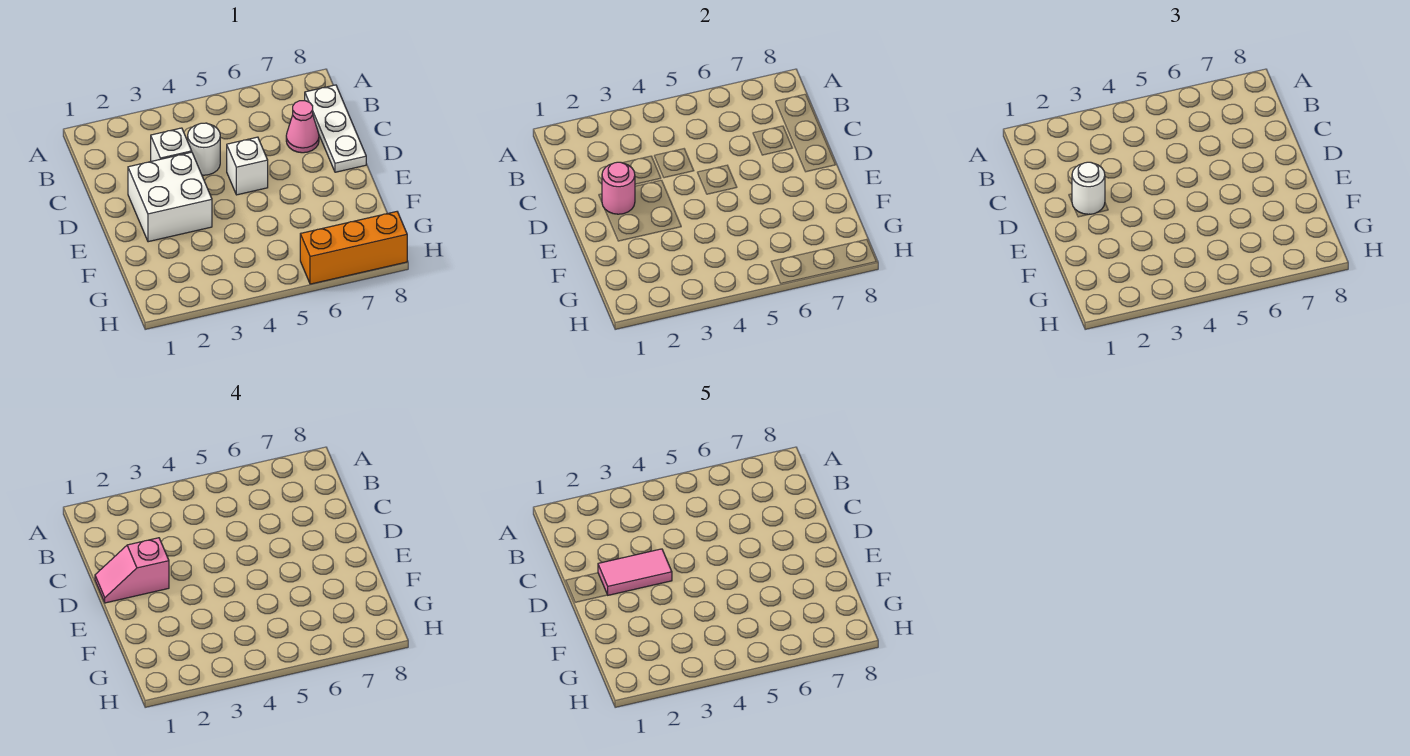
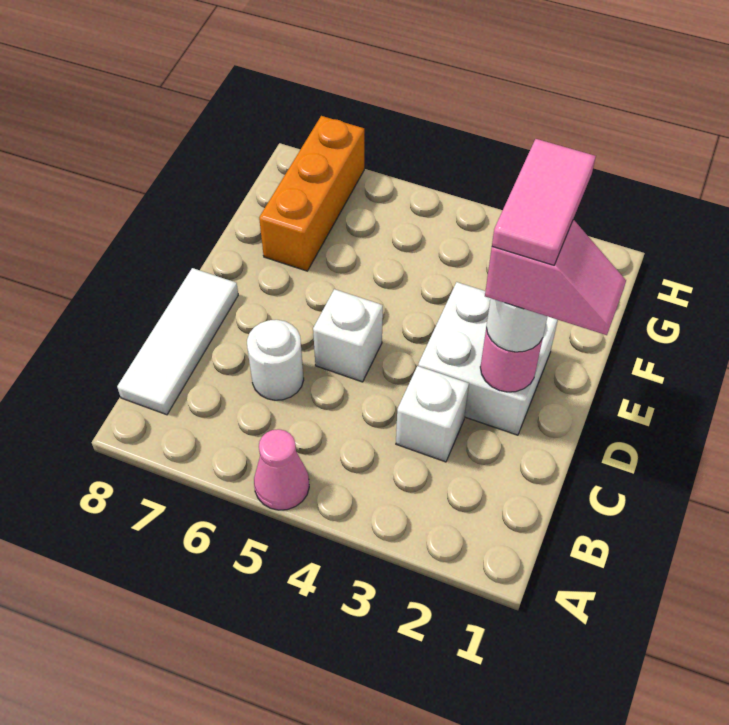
white plate B8:D8 level 1 -> white tile B8:D8 level 1
white round brick C4 level 1 -> white round brick C6 level 1
pink cone C7 level 1 -> pink cone A5 level 1
pink tile D2:D3 level 5 -> pink tile D2:E2 level 5
orange brick H6:H8 level 1 -> orange brick F7:H7 level 1

